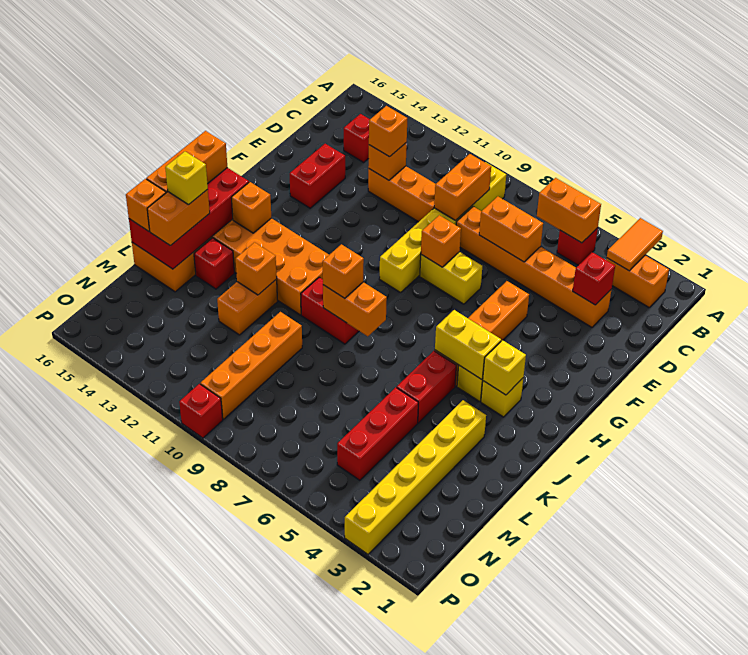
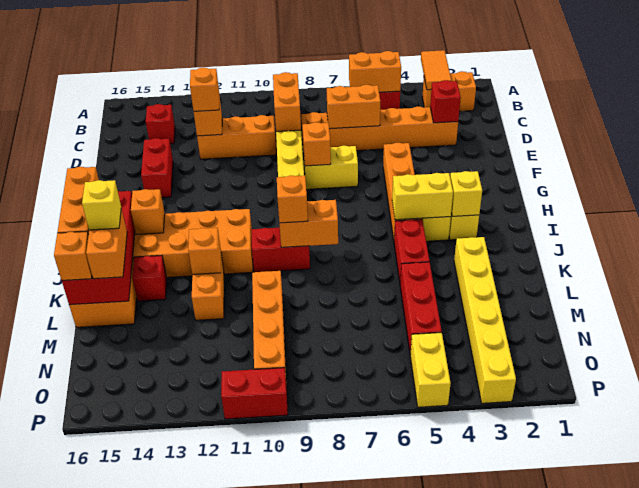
none -> yellow brick O5:P5 level 1
red brick P10 level 1 -> red brick P10:P11 level 1

